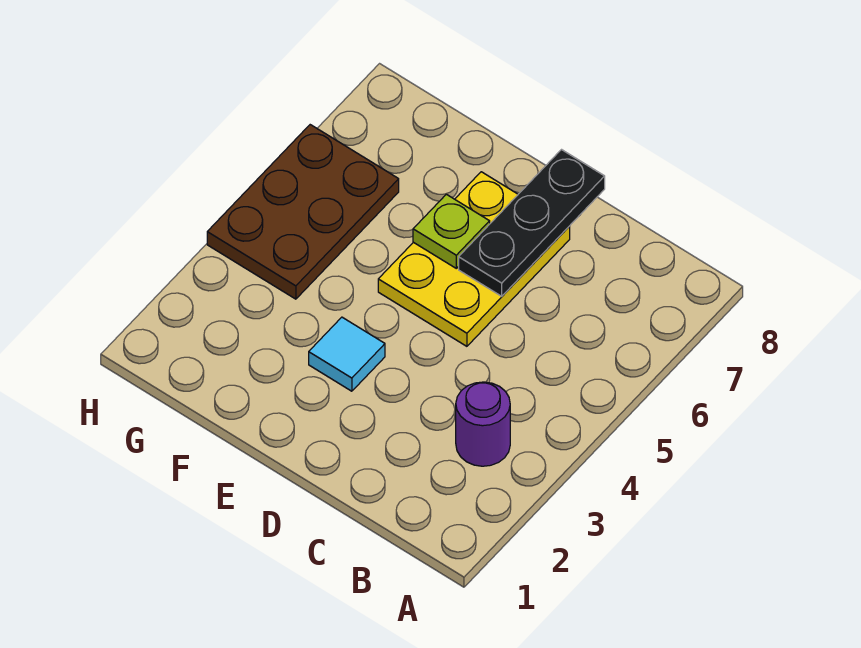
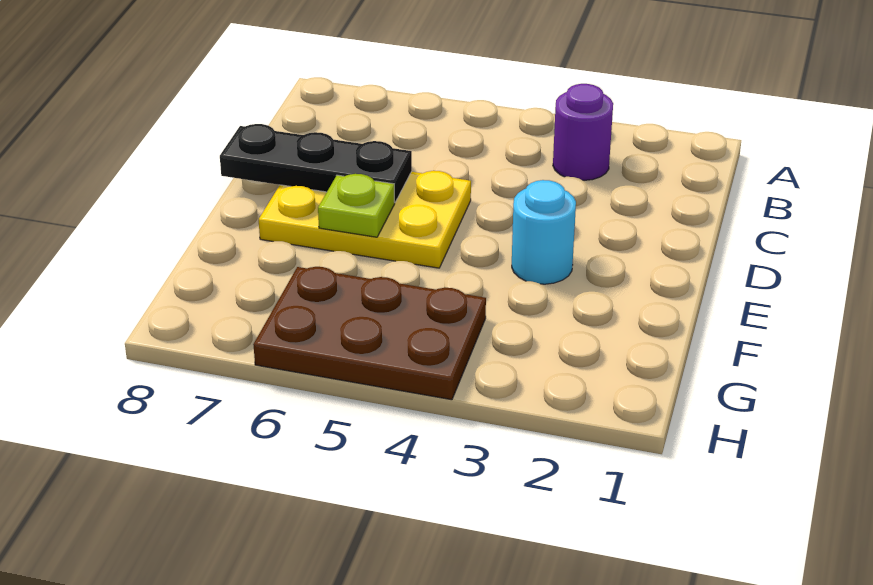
cyan tile E3 level 1 -> cyan round brick E3 level 1

